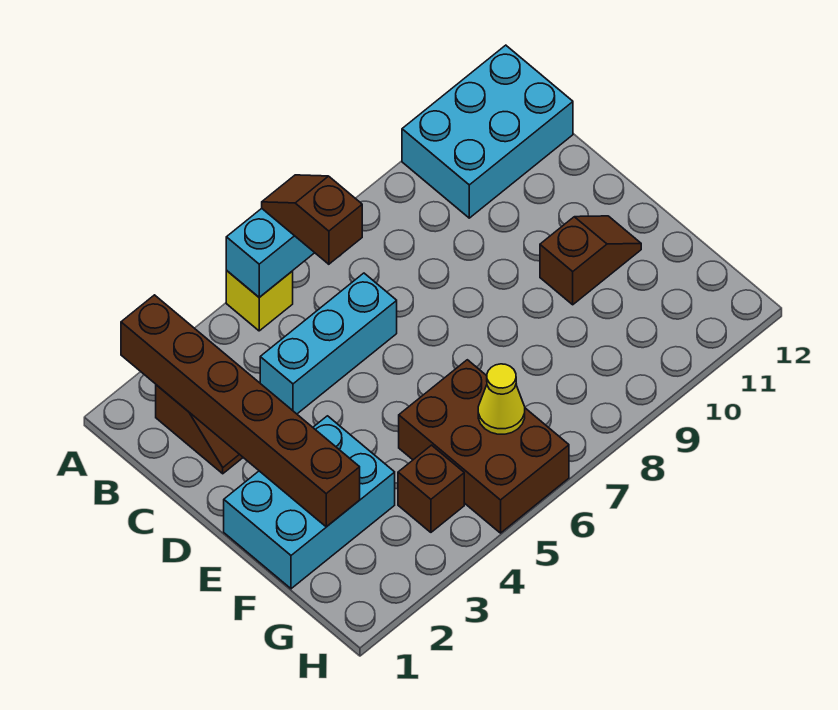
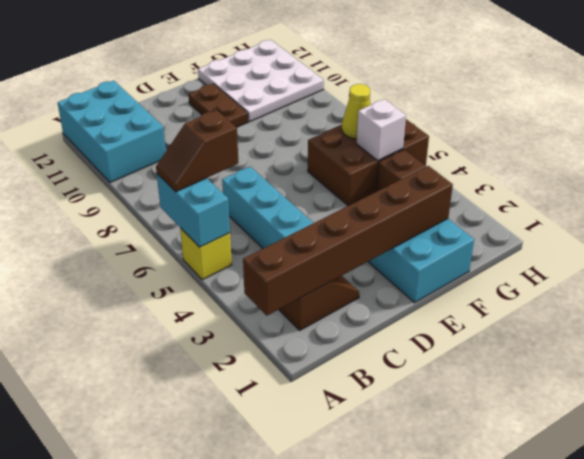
brown slope E10:E11 level 1 top 10 -> brown plate E10:E11 level 1
none -> white plate F10:H12 level 1
none -> white brick G5 level 2

